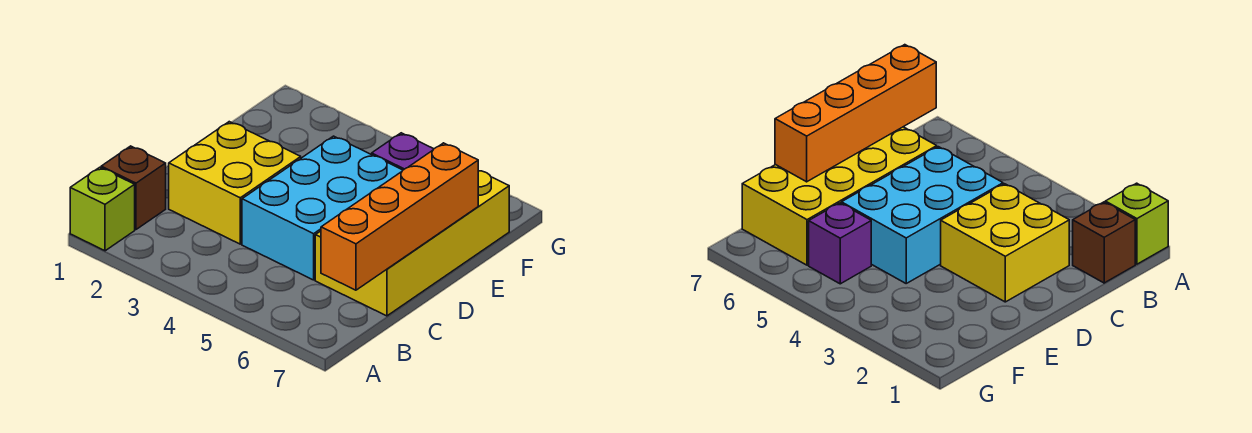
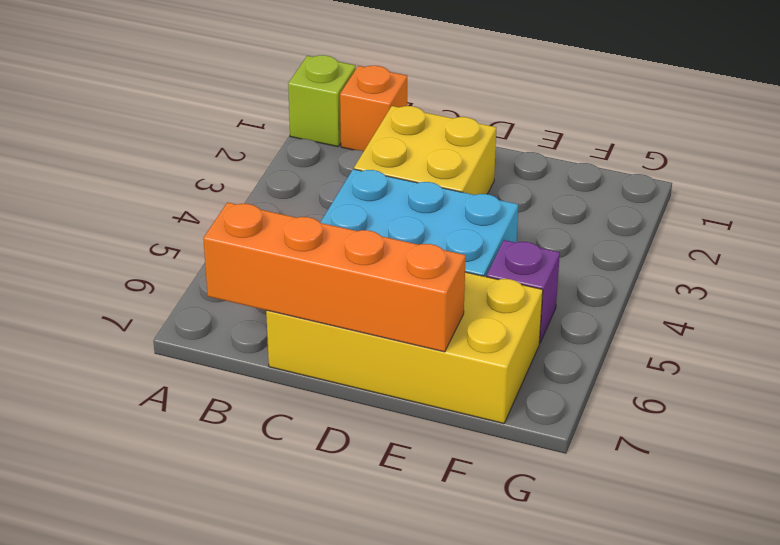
brown brick B1 level 1 -> orange brick B1 level 1

